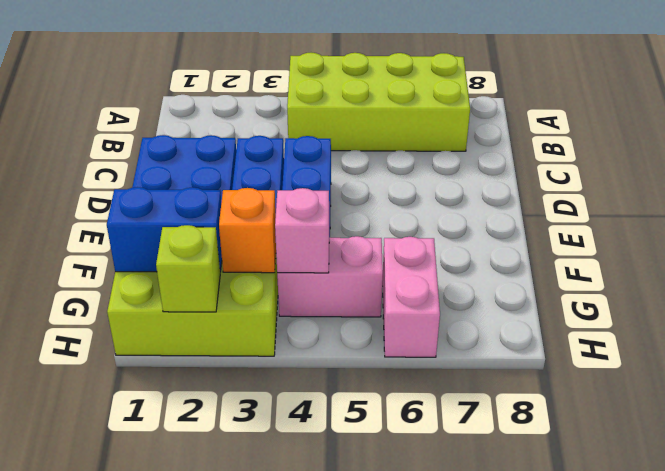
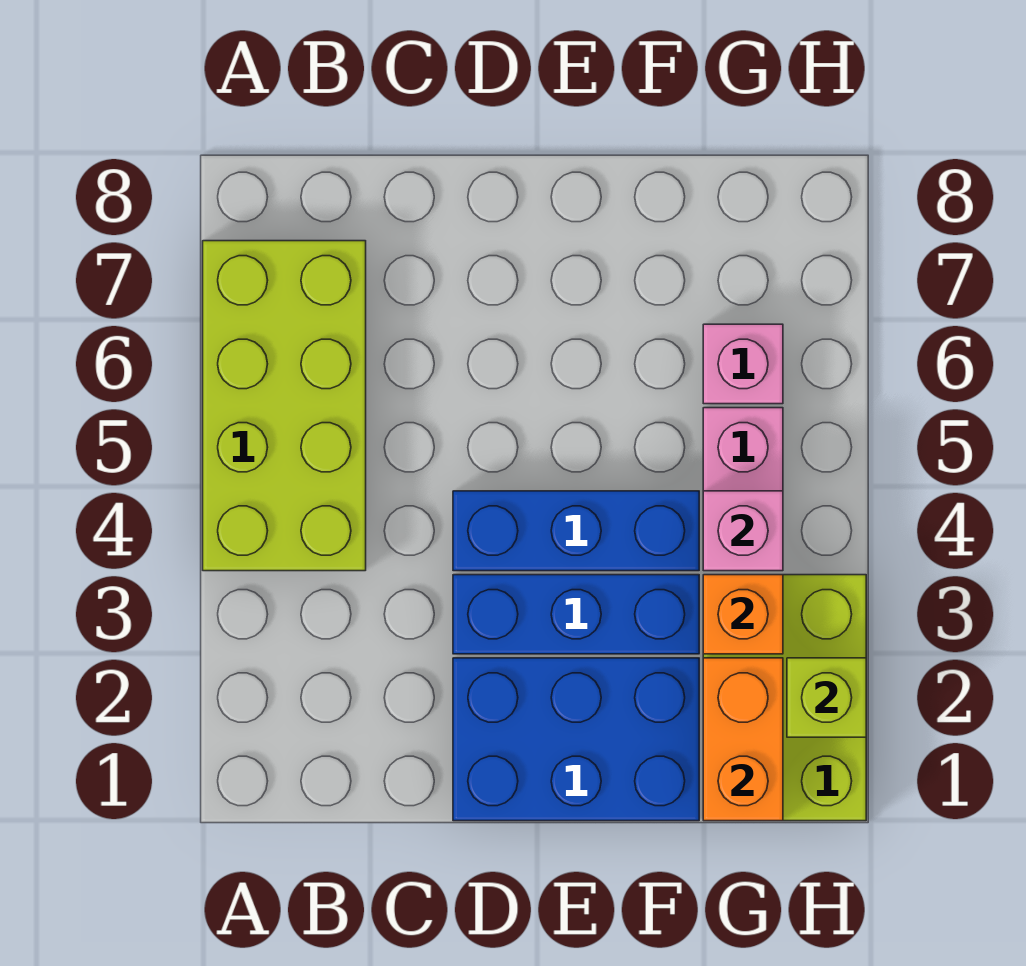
blue brick G1:G2 level 2 -> orange brick G1:G2 level 2
pink brick G6:H6 level 1 -> pink brick G6 level 1

